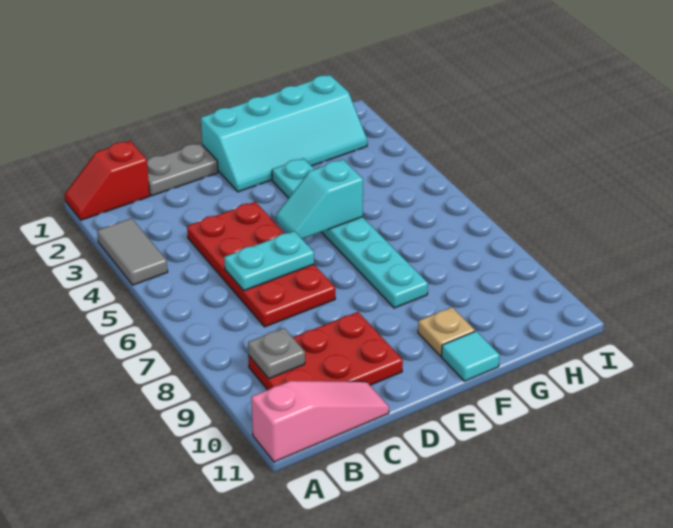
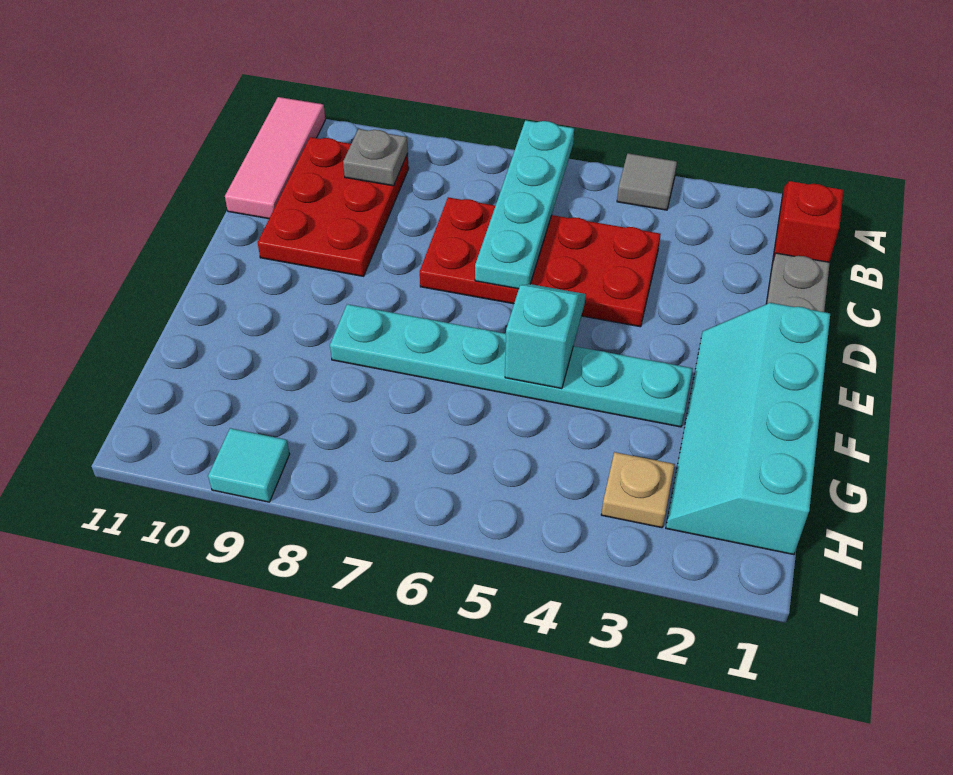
grey tile A3:A4 level 1 -> grey tile A4 level 1
pink slope A11:C11 level 1 top A -> pink tile A11:C11 level 1
cyan plate C6:D6 level 2 -> cyan plate A6:D6 level 2
tan plate F10 level 1 -> tan plate H3 level 1
cyan tile F11 level 1 -> cyan tile I9 level 1

